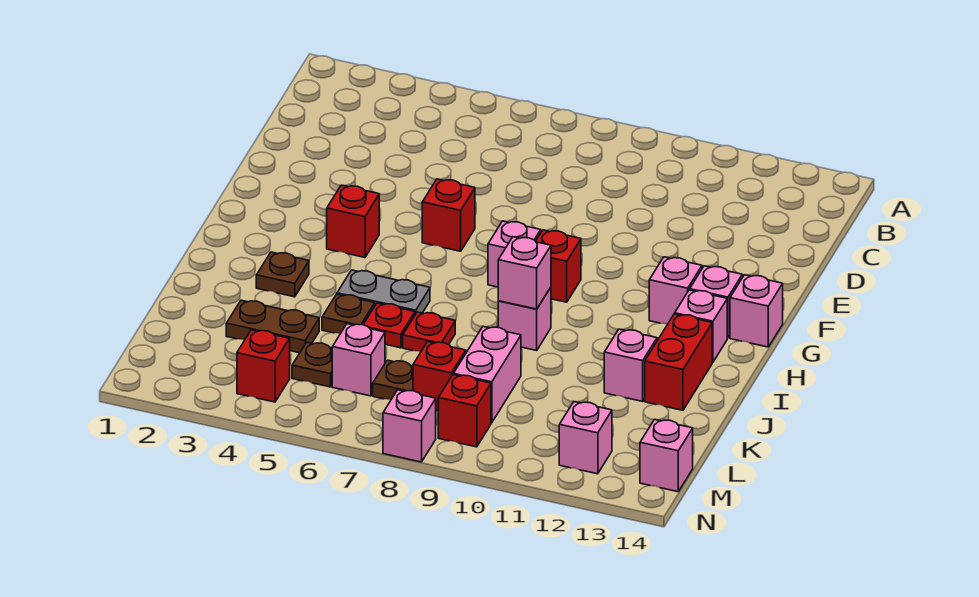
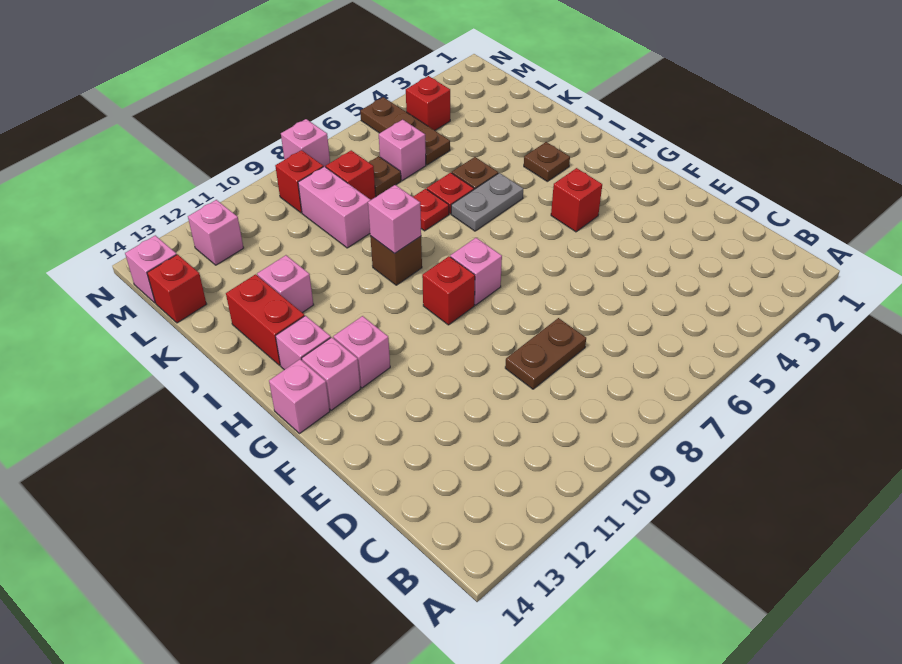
red brick F6 level 1 -> red brick L14 level 1
pink brick I9 level 1 -> brown brick I9 level 1
brown plate K3:K4 level 1 -> brown plate D8:D9 level 1
brown plate L5 level 1 -> brown plate L5:N5 level 1

